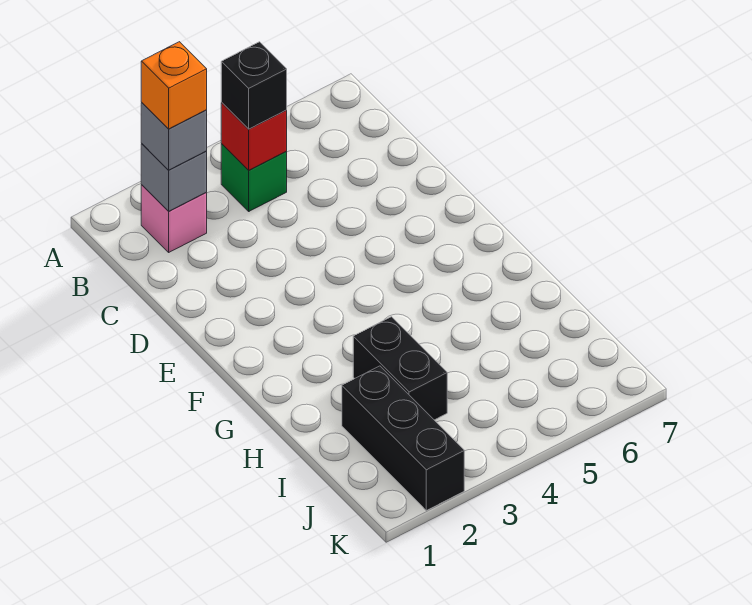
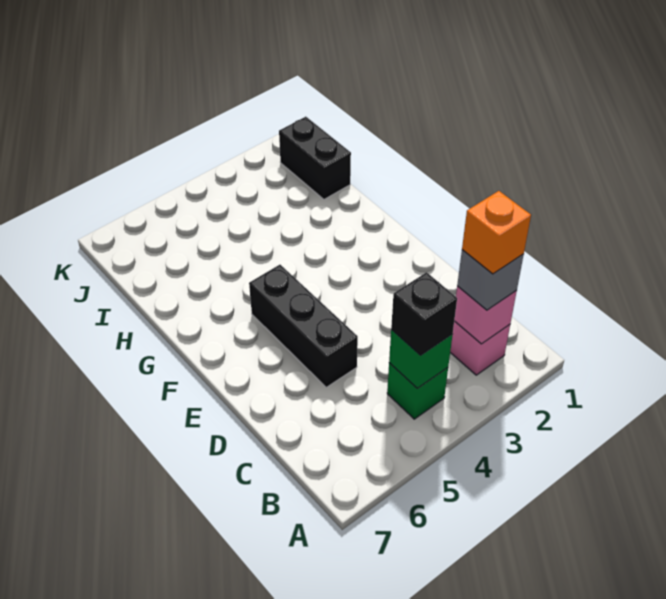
grey brick B2 level 2 -> pink brick B2 level 2
red brick B4 level 2 -> green brick B4 level 2
black brick H3:I3 level 1 -> black brick I1:J1 level 1
black brick I2:K2 level 1 -> black brick D5:F5 level 1

